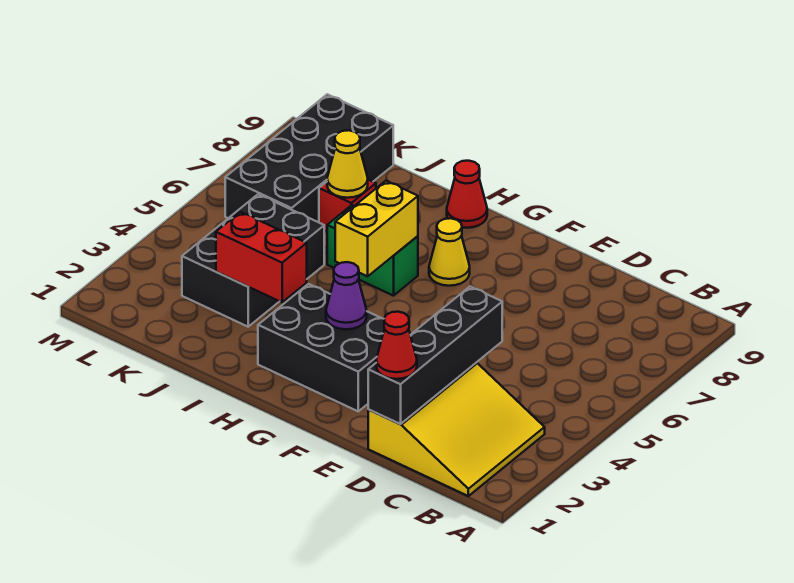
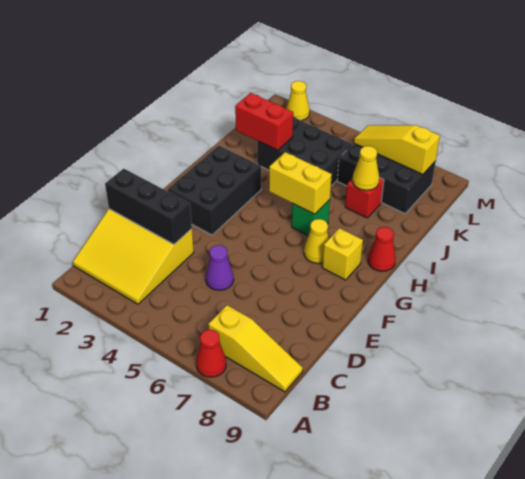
none -> yellow slope B7:B9 level 1 top 7
black brick D1:D4 level 2 -> black brick D1:D3 level 2
red cone D1 level 3 -> red cone A7 level 1
purple cone G3 level 2 -> purple cone D5 level 1
none -> yellow brick G8 level 1
green brick H6:I6 level 1 -> green brick H6 level 1
red brick I3:J3 level 2 -> red brick J2:J3 level 2
black brick K6:L9 level 1 -> black brick K6:L8 level 1
none -> yellow slope L6:L8 level 2 top 8
none -> yellow cone M2 level 1

